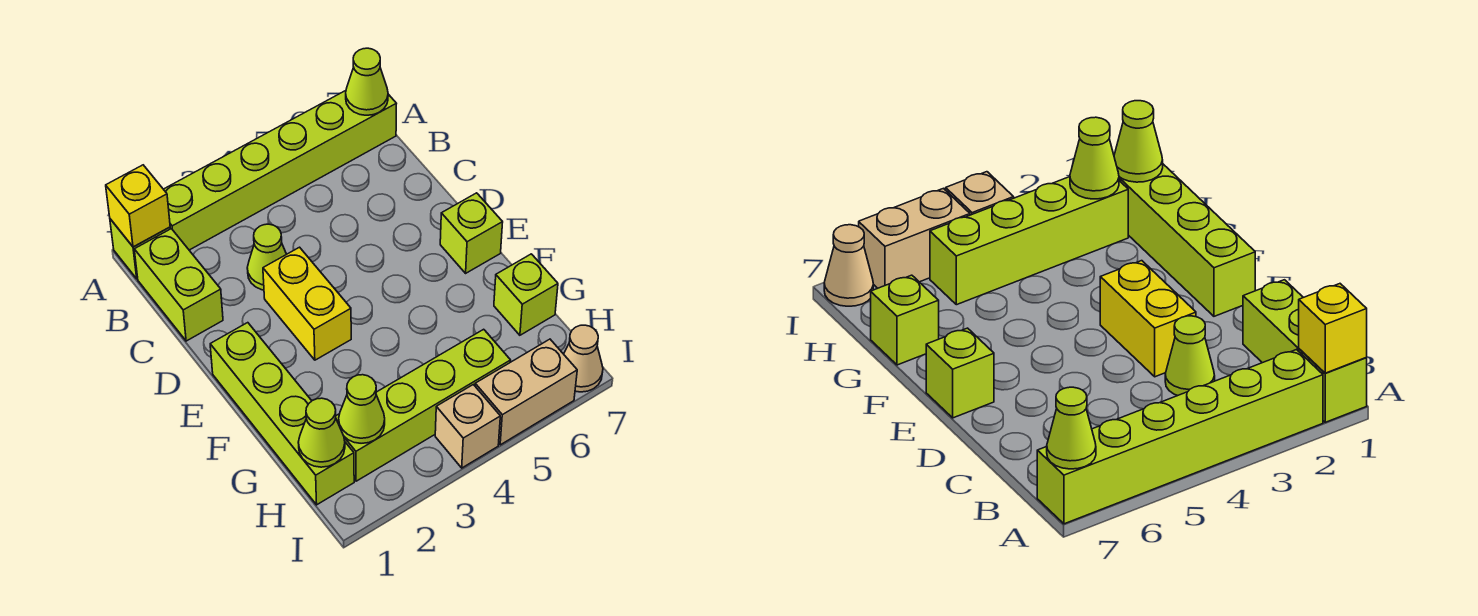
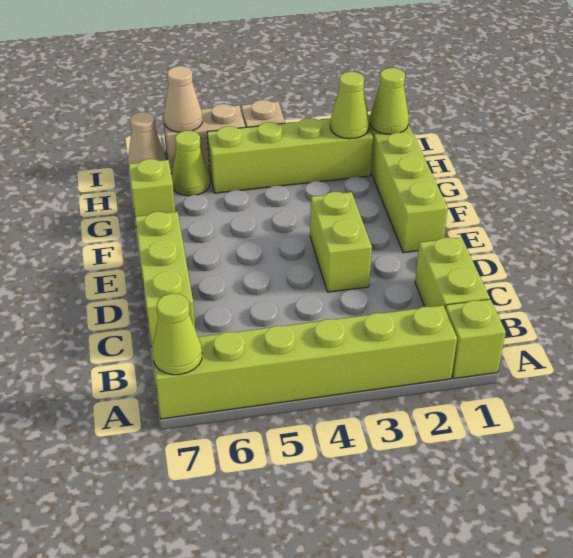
yellow brick A1 level 2 -> none
lime cone C3 level 1 -> lime cone H6 level 1
yellow brick D3:E3 level 1 -> lime brick D3:E3 level 1
lime brick E7 level 1 -> lime brick C7:E7 level 1
none -> tan cone I6 level 2

